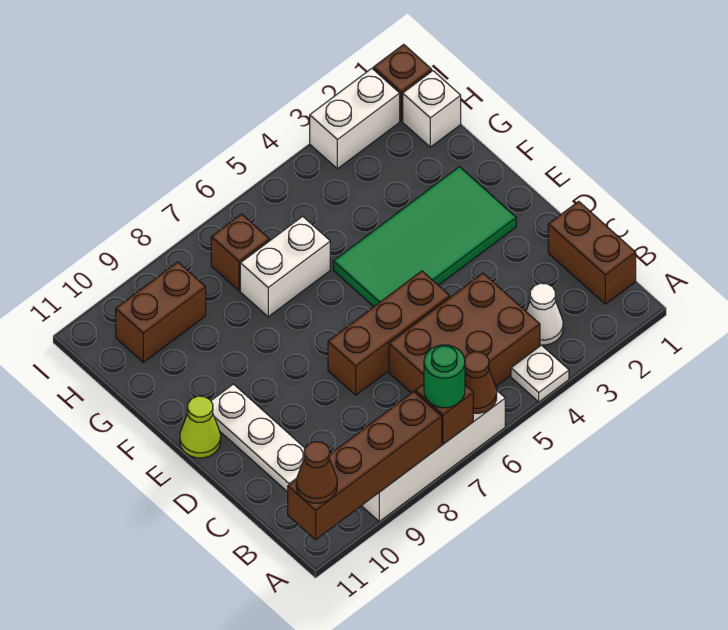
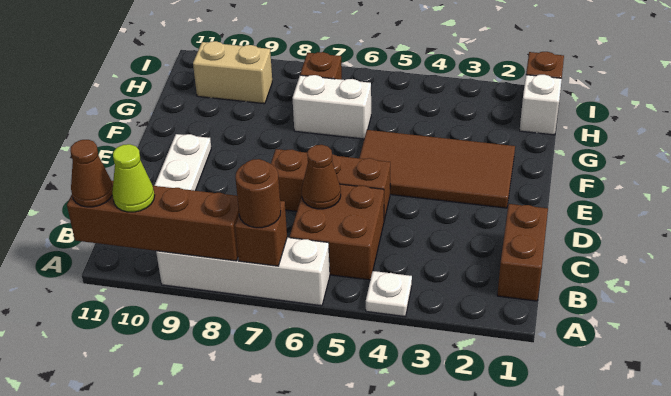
brown cone A6 level 2 -> brown cone C6 level 2
green round brick A7 level 3 -> brown round brick A7 level 3
white cone B3 level 1 -> none
brown brick B4:C6 level 1 -> brown brick B5:C6 level 1
green tile E2:F5 level 1 -> brown tile E2:F5 level 1
lime cone E11 level 1 -> lime cone A10 level 3
brown brick H9:H10 level 1 -> tan brick H9:H10 level 1
white brick I2:I3 level 1 -> none

